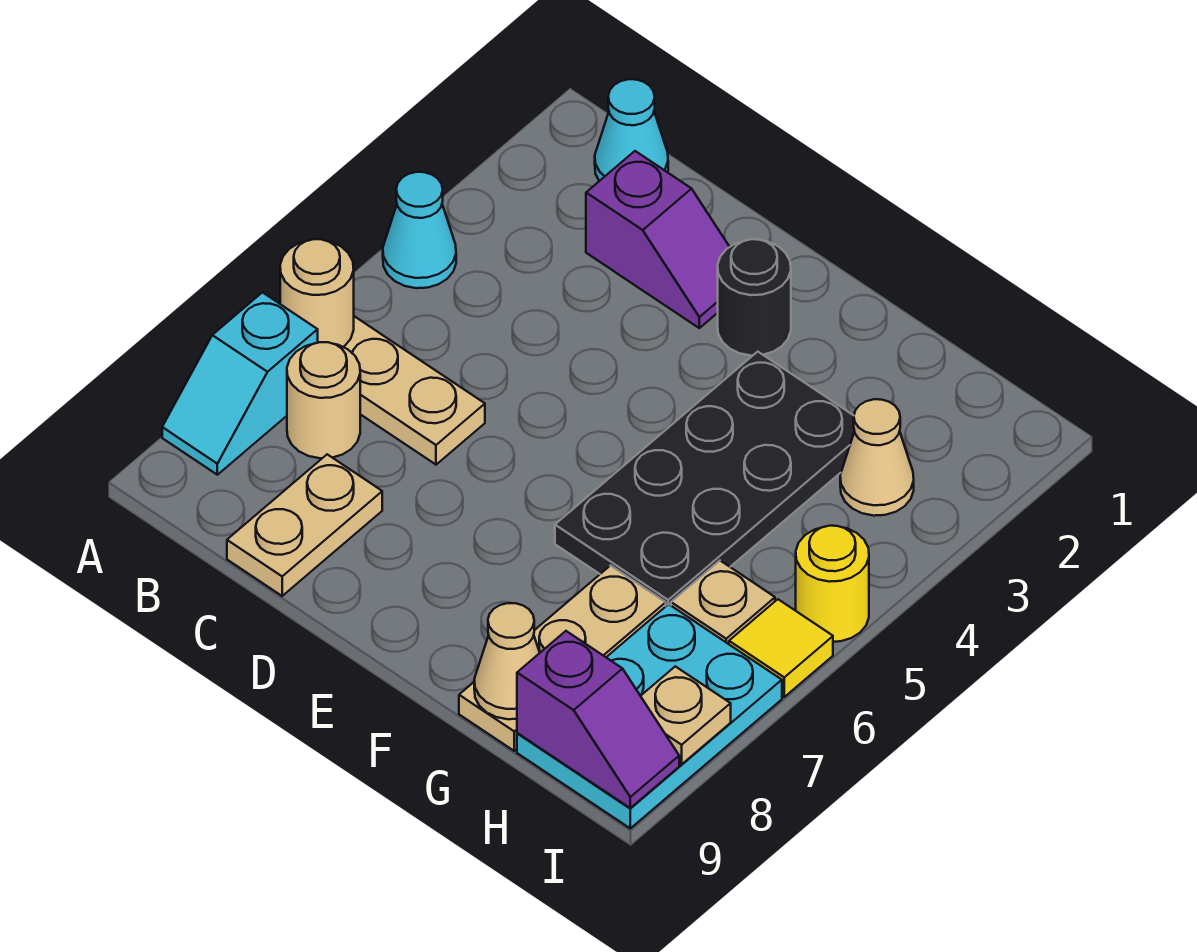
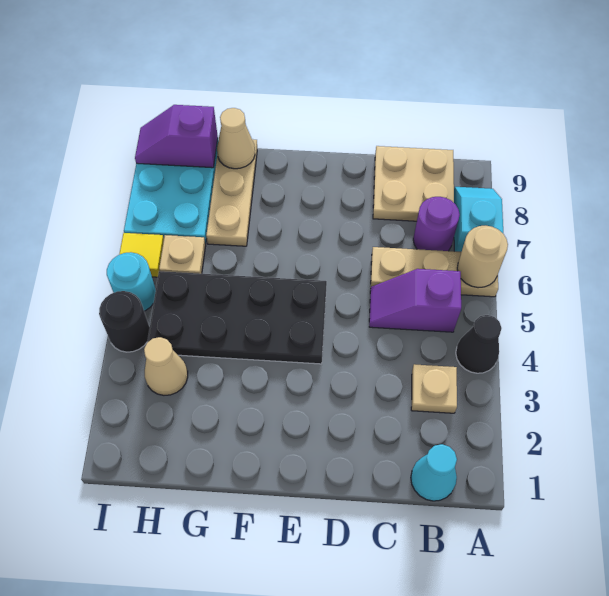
cyan cone A4 level 1 -> black cone A4 level 1
tan round brick B7 level 1 -> purple round brick B7 level 1
purple slope C2:D2 level 1 top C -> purple slope B5:C5 level 1 top B
tan plate C8:C9 level 1 -> tan plate B8:C9 level 1
black round brick E2 level 1 -> black round brick I4 level 1
black plate F3:G6 level 1 -> black plate E4:H5 level 1
yellow round brick I5 level 1 -> cyan round brick I5 level 1
tan plate I8 level 2 -> tan plate B3 level 1

